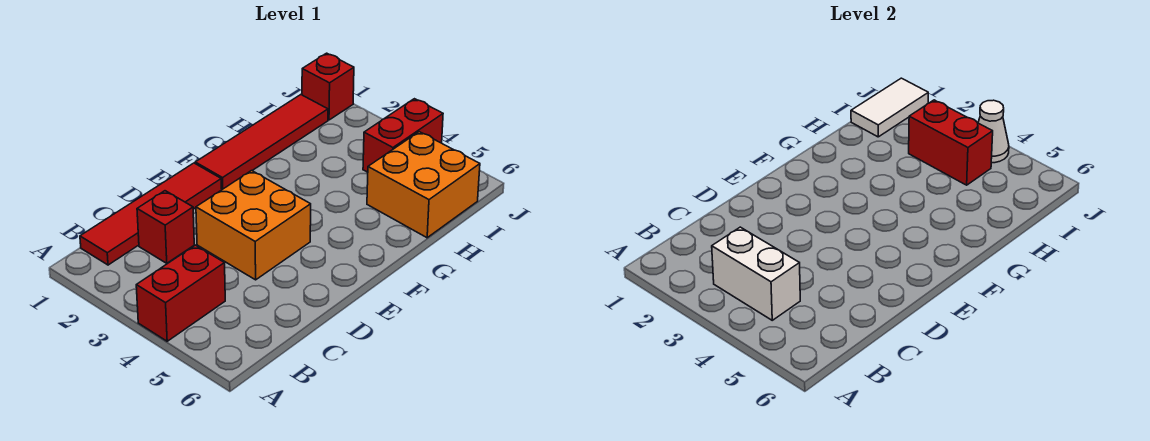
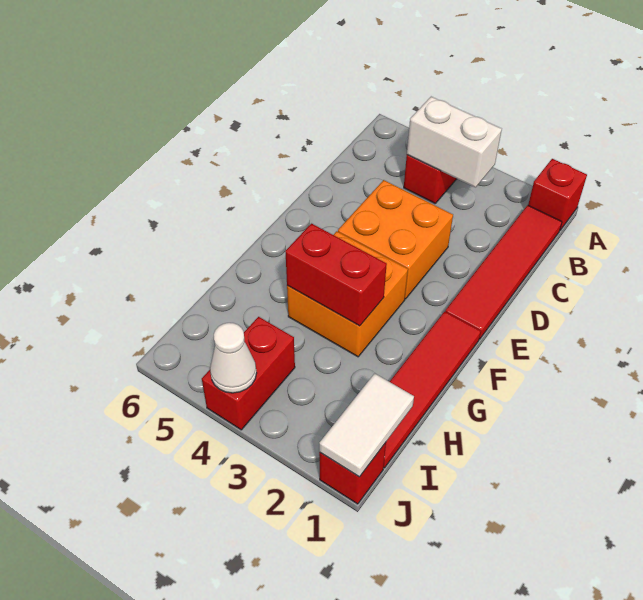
red brick C2 level 1 -> red brick A1 level 1
orange brick H5:I6 level 1 -> orange brick F3:G4 level 1
red brick I3:I4 level 2 -> red brick G3:G4 level 2

